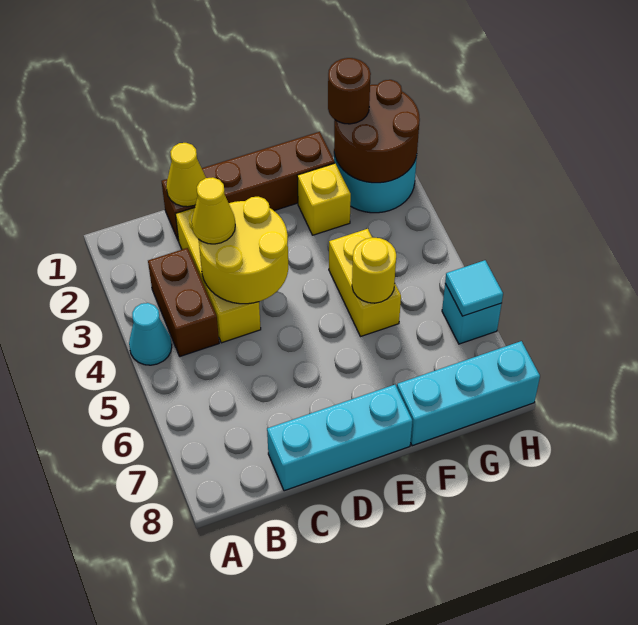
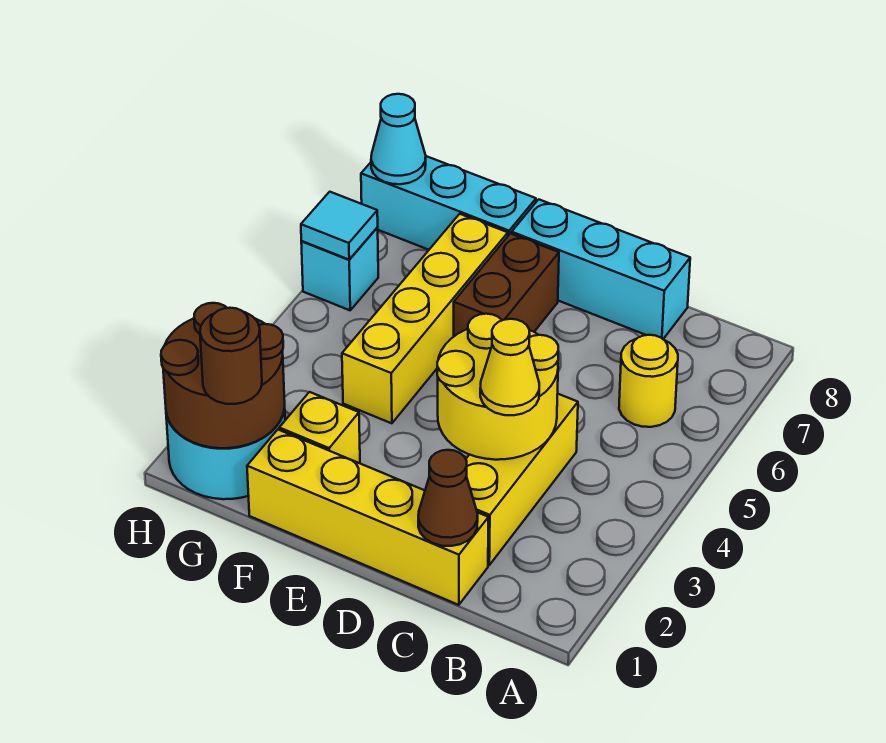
cyan cone A4 level 1 -> cyan cone H8 level 2
brown brick B3:B4 level 1 -> brown brick E6:E7 level 1
brown brick C1:F1 level 1 -> yellow brick C1:F1 level 1
yellow cone C1 level 2 -> brown cone C1 level 2
yellow brick F4:F5 level 1 -> yellow brick F4:F7 level 1
yellow round brick F5 level 2 -> yellow round brick B6 level 1

